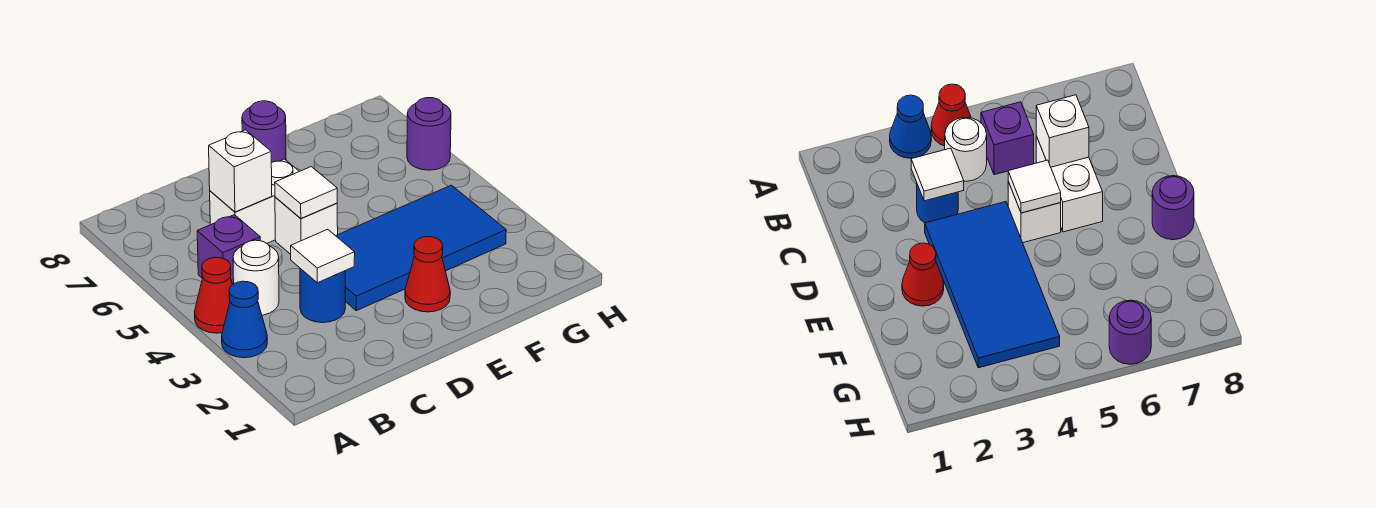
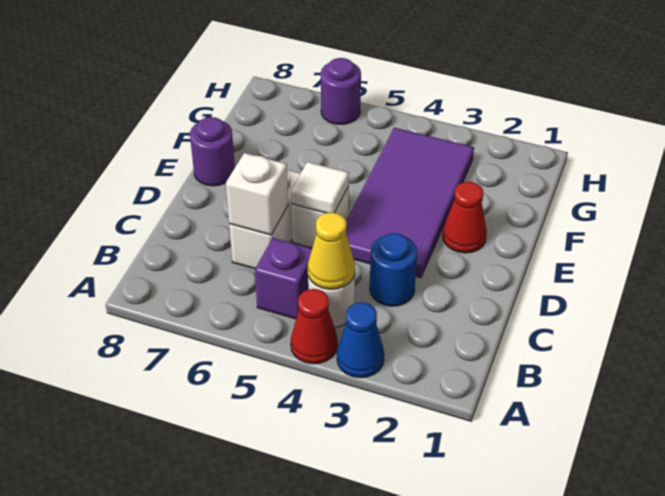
none -> yellow cone B4 level 2
white tile C3 level 2 -> none
blue tile D3:G4 level 1 -> purple tile D3:G4 level 1

